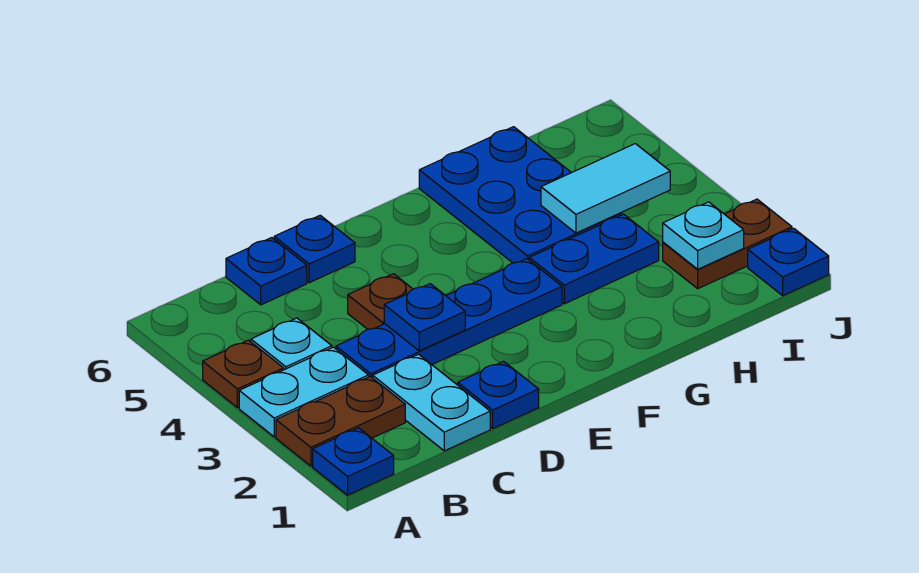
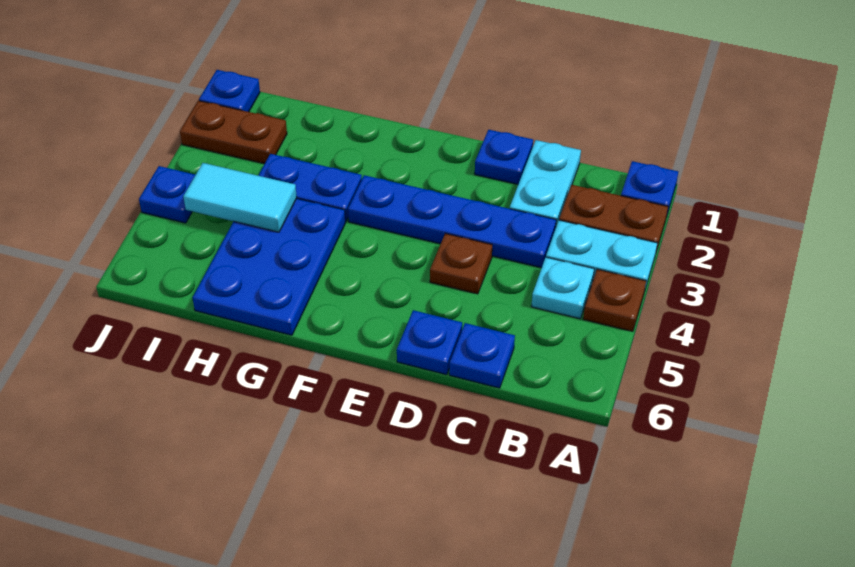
blue plate D3 level 2 -> blue plate J4 level 1
cyan plate I2 level 2 -> none

